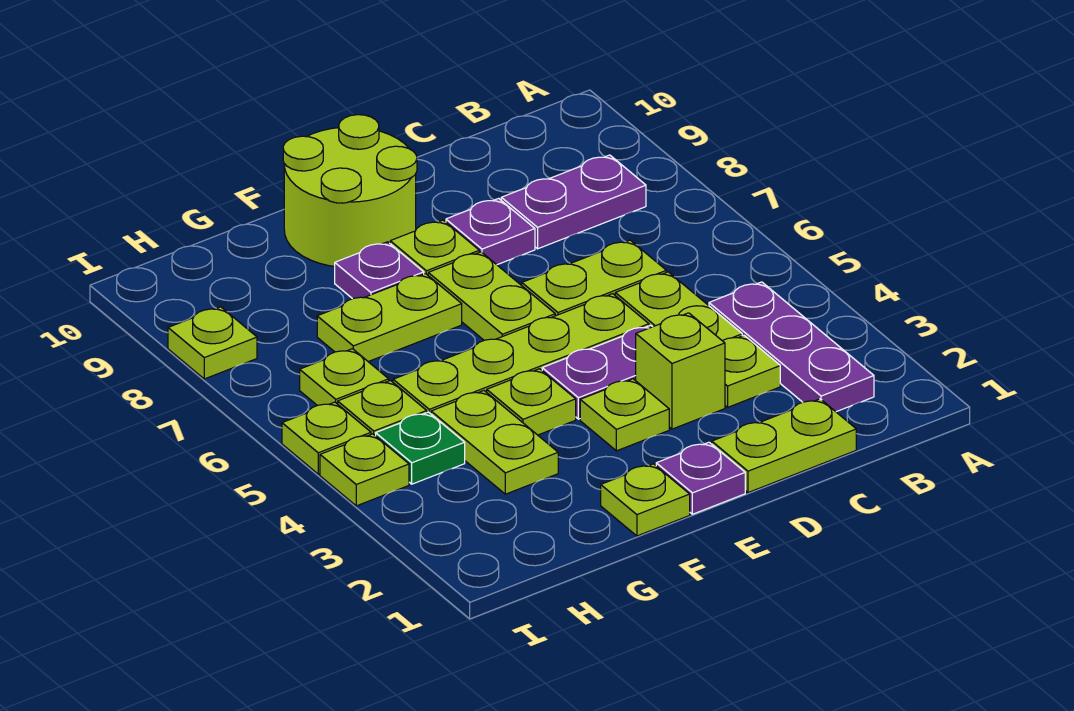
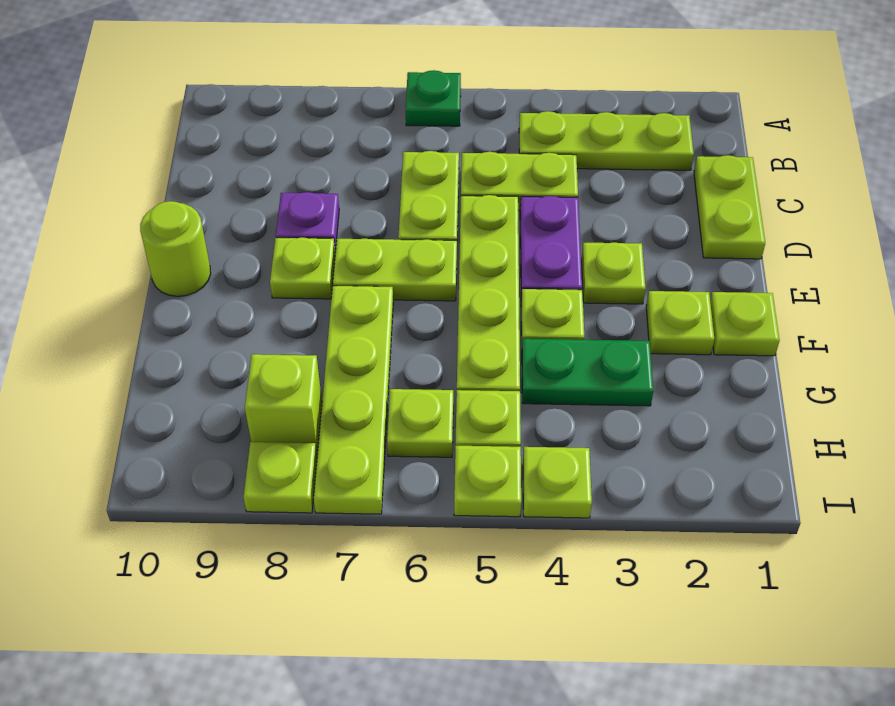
purple plate B2:B4 level 1 -> lime plate B2:B4 level 1
purple plate B8:C8 level 1 -> none
lime plate C3 level 1 -> lime plate F2 level 1
lime brick D3 level 1 -> lime brick H8 level 1
purple plate E1 level 1 -> none
lime round brick E9:F10 level 1 -> lime round brick E10 level 1
lime plate F7:G7 level 1 -> lime plate F7:I7 level 1
purple plate F8 level 1 -> none
lime plate G3:G4 level 1 -> green plate G3:G4 level 1
green plate H4 level 1 -> green plate A6 level 1

